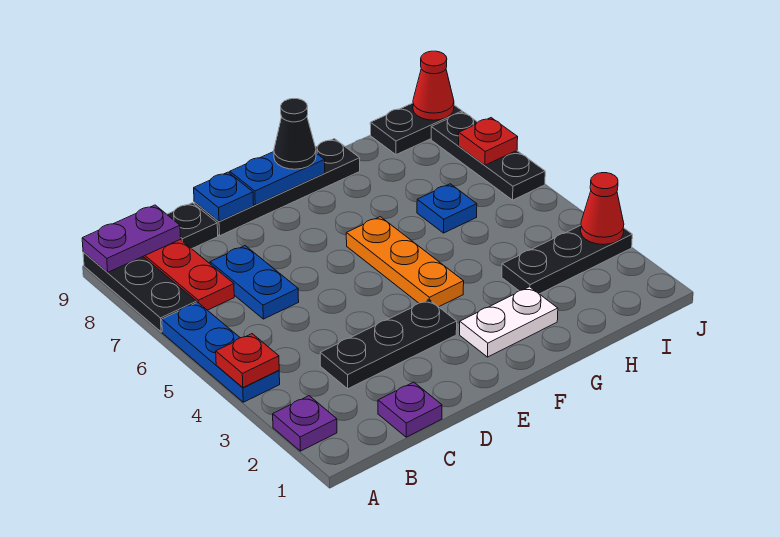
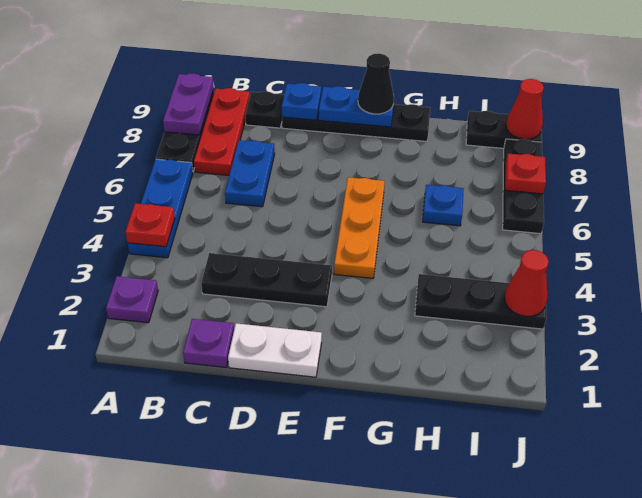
purple plate A9:B9 level 2 -> purple plate A8:A9 level 2
white plate F2:G2 level 1 -> white plate D1:E1 level 1

